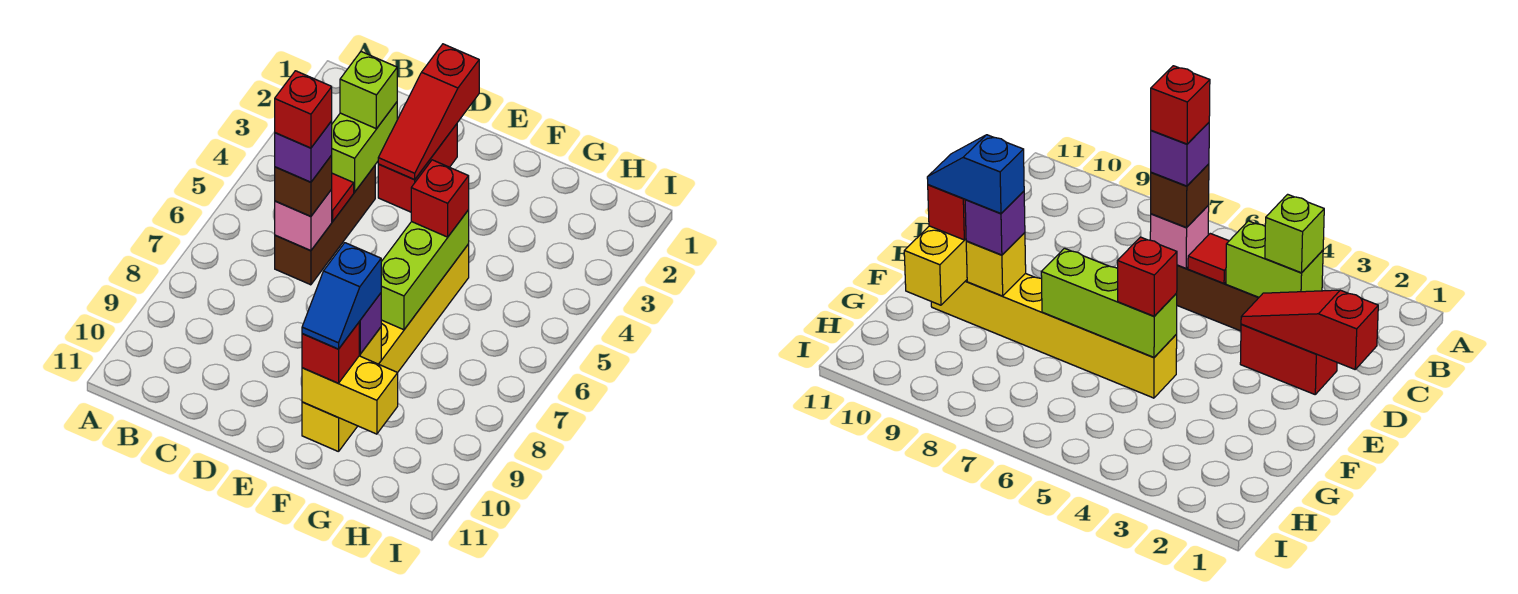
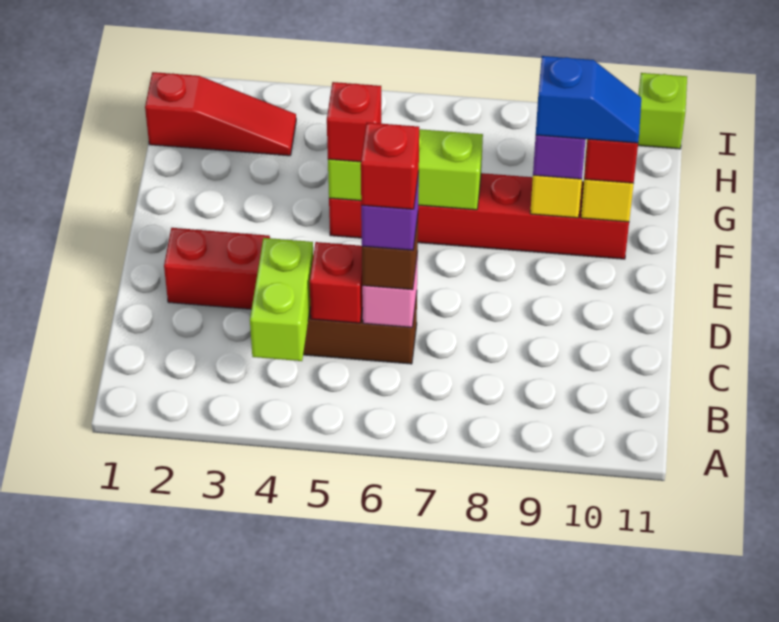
lime brick C3:C4 level 2 -> lime brick B4:C4 level 2
lime brick C3 level 3 -> lime brick I11 level 1
red tile C5 level 2 -> red brick C5 level 2
red slope D1:D3 level 2 top 1 -> red slope H1:H3 level 1 top 1
yellow brick F5:F10 level 1 -> red brick F5:F10 level 1

